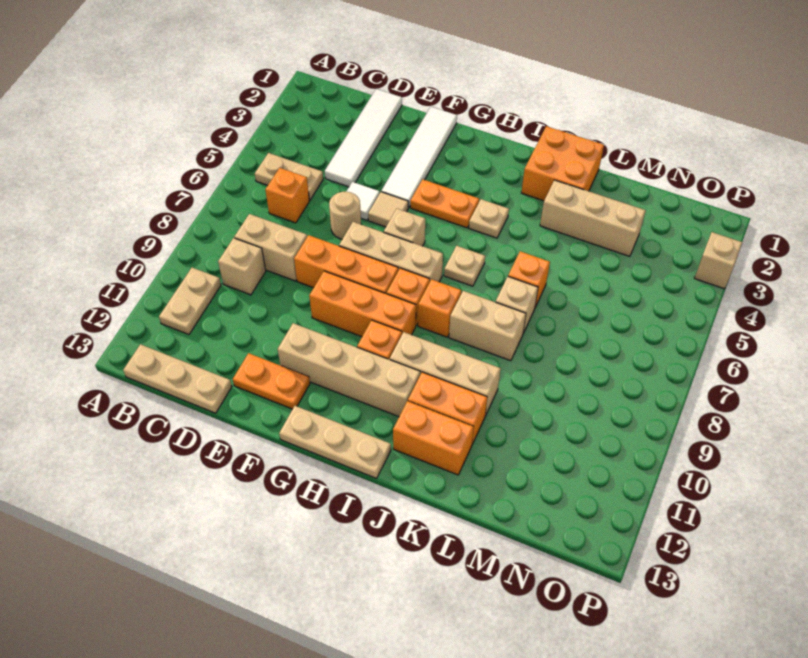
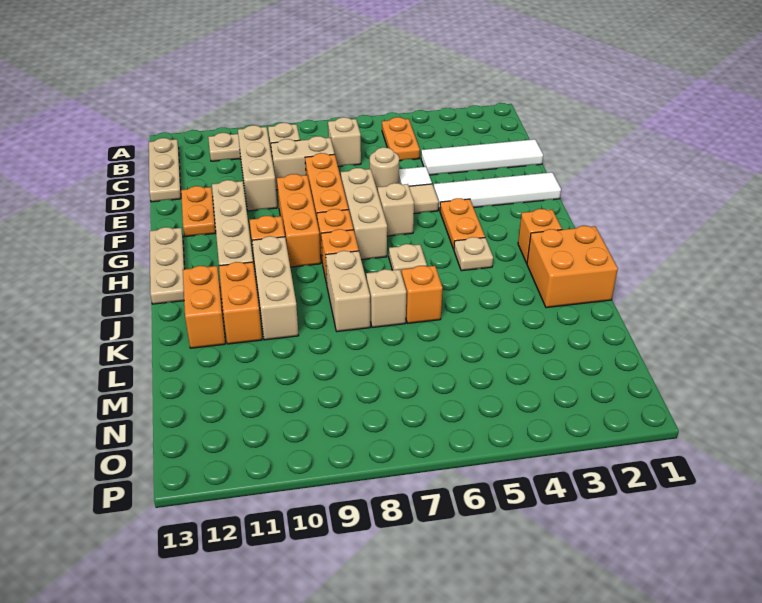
tan plate B5:C5 level 1 -> orange plate B5:C5 level 1
orange brick C6 level 1 -> orange brick I2 level 1
tan brick C8:D8 level 1 -> tan brick D8:D9 level 1
tan brick K3:M3 level 1 -> tan brick C10:E10 level 1
tan brick P3 level 1 -> tan brick C7 level 1

